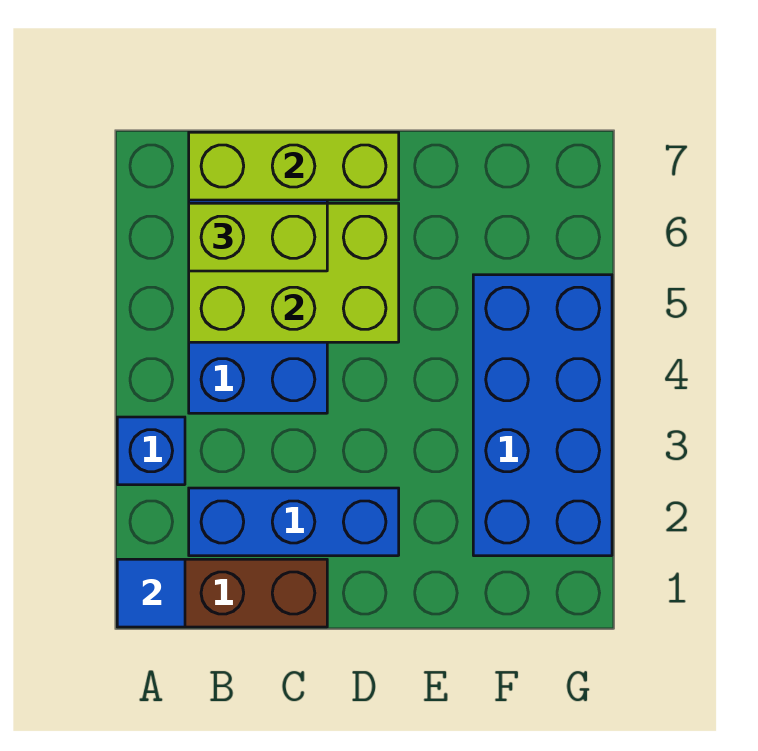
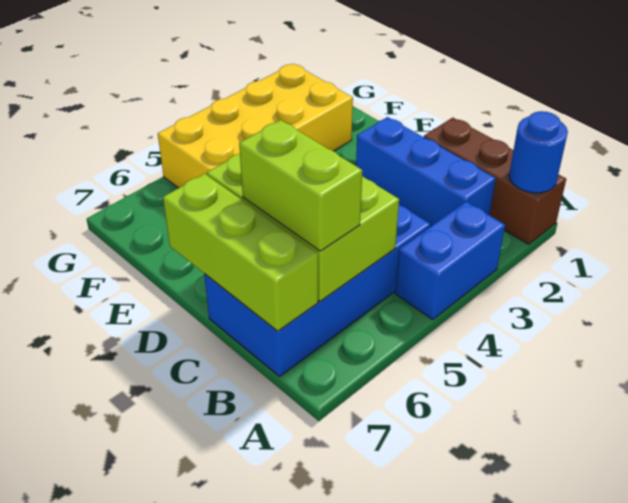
blue tile A1 level 2 -> blue round brick A1 level 2
blue brick A3 level 1 -> blue brick A3:A4 level 1
blue brick F2:G5 level 1 -> yellow brick F2:G5 level 1

